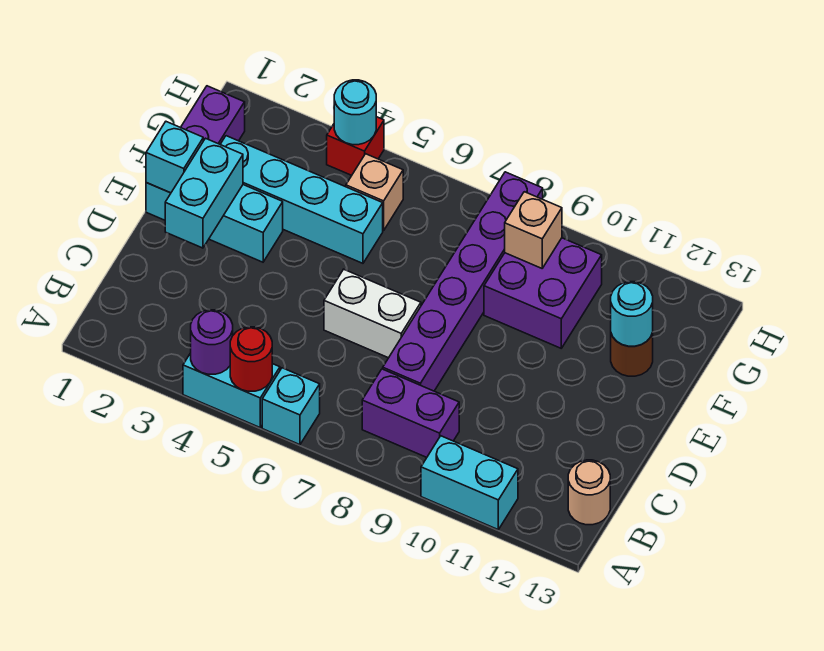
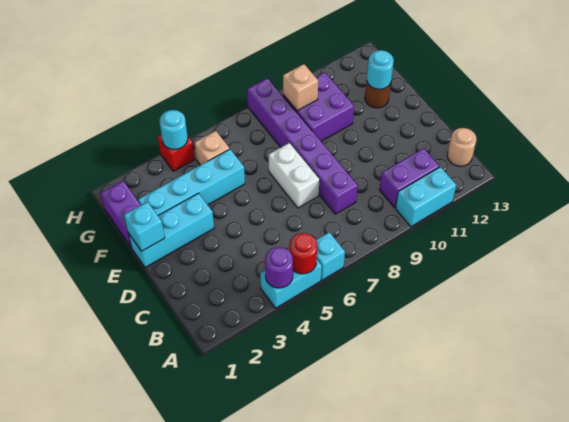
purple brick B8:B9 level 1 -> purple brick B10:B11 level 1
cyan brick D2:E2 level 2 -> none
white brick D6:D7 level 1 -> white brick D7:E7 level 1

